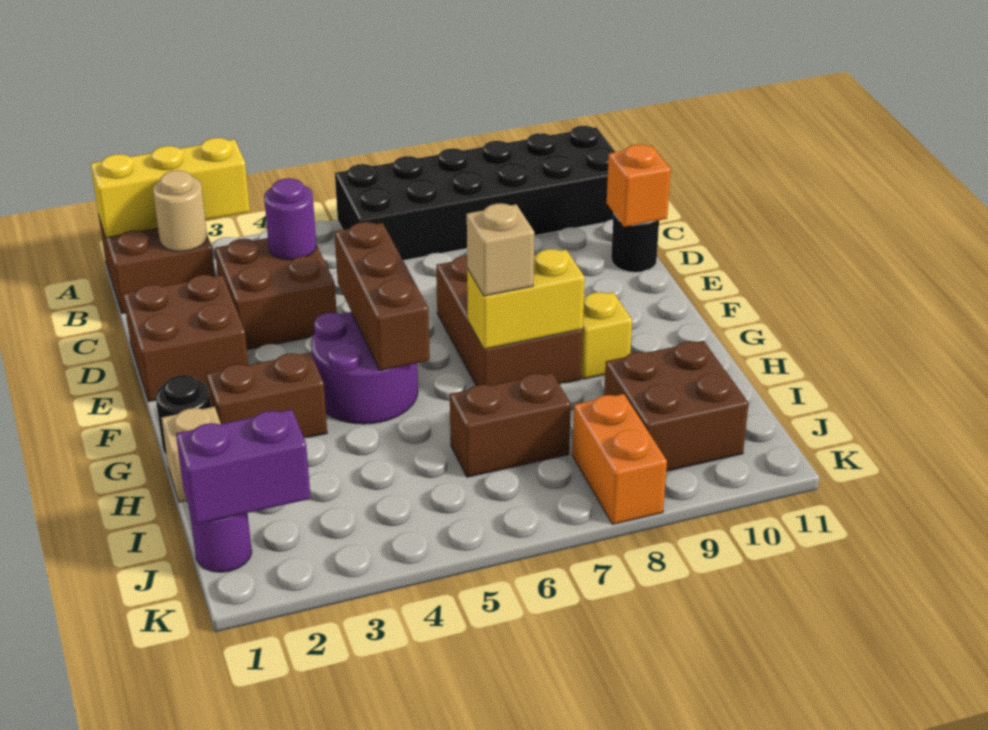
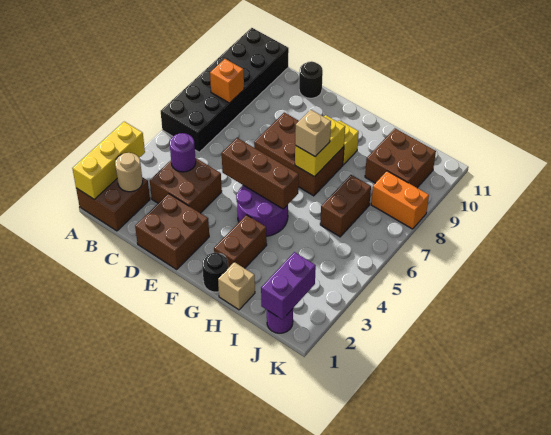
orange brick D11 level 2 -> orange brick B8 level 2

